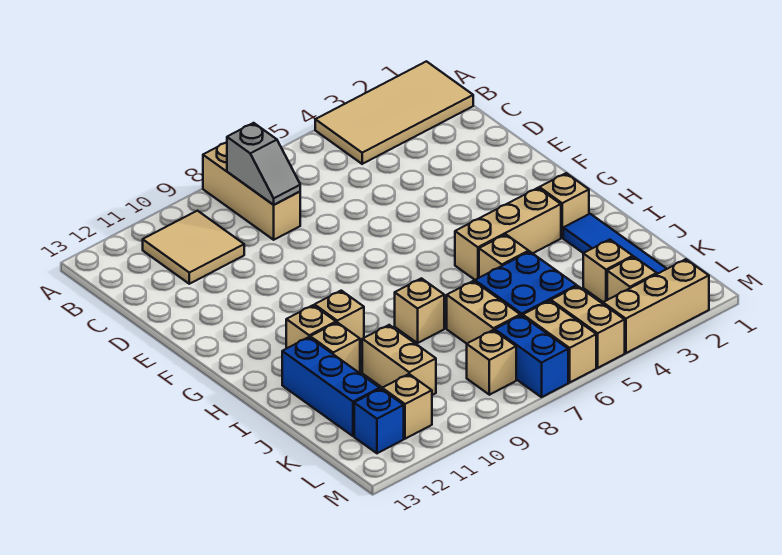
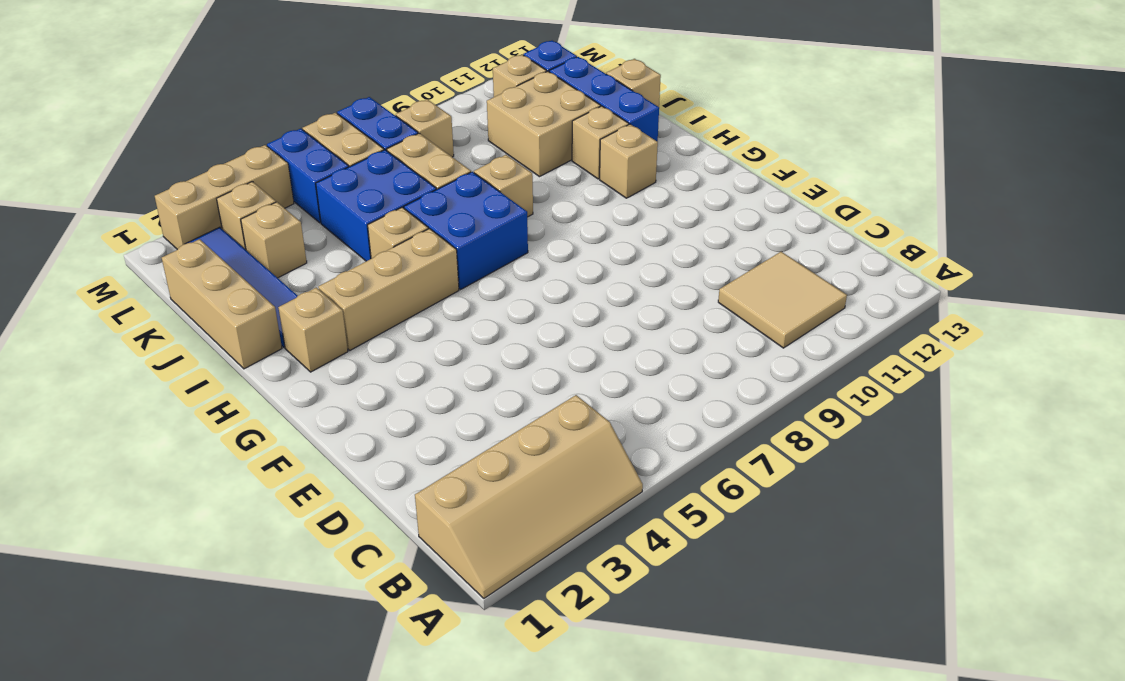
tan tile A1:B4 level 1 -> tan slope A1:B4 level 1 top B
tan brick A8:C8 level 1 -> tan brick I1:K1 level 1
grey slope B8:C8 level 2 top B -> none
none -> blue brick H6:I7 level 1
tan brick H10 level 1 -> tan brick J13 level 1
tan brick J10:K10 level 1 -> tan brick J10:K11 level 1
tan brick L5:M5 level 1 -> blue brick L5:M5 level 1

